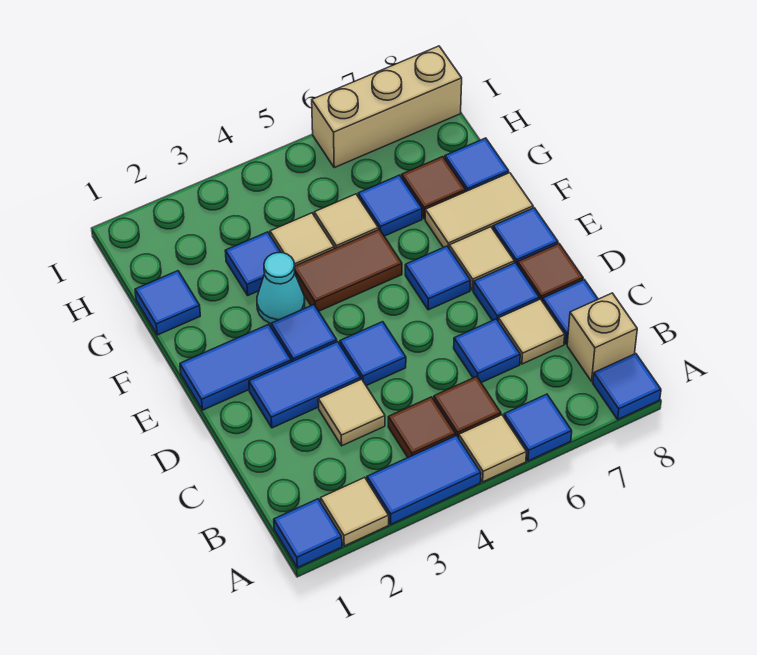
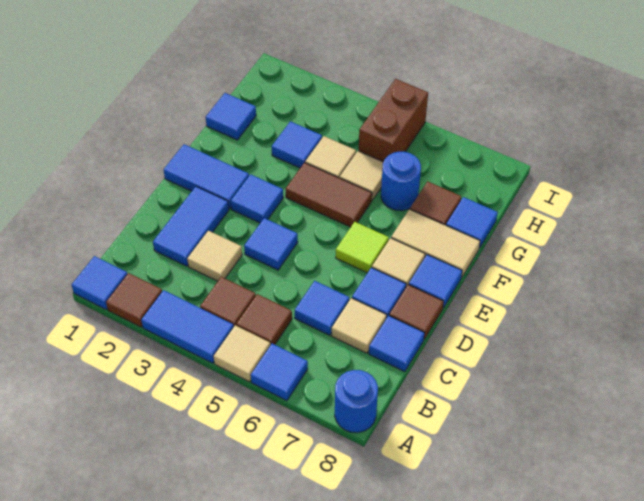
tan tile A2 level 1 -> brown tile A2 level 1
blue tile A8 level 1 -> blue round brick A8 level 1
tan brick B8 level 1 -> none
blue tile D2:D3 level 1 -> blue tile C2:D2 level 1
blue tile E6 level 1 -> lime tile E6 level 1
cyan cone F3 level 1 -> none
blue tile G6 level 1 -> blue round brick G6 level 1
none -> brown brick H5:I5 level 1
tan brick I6:I8 level 1 -> none

